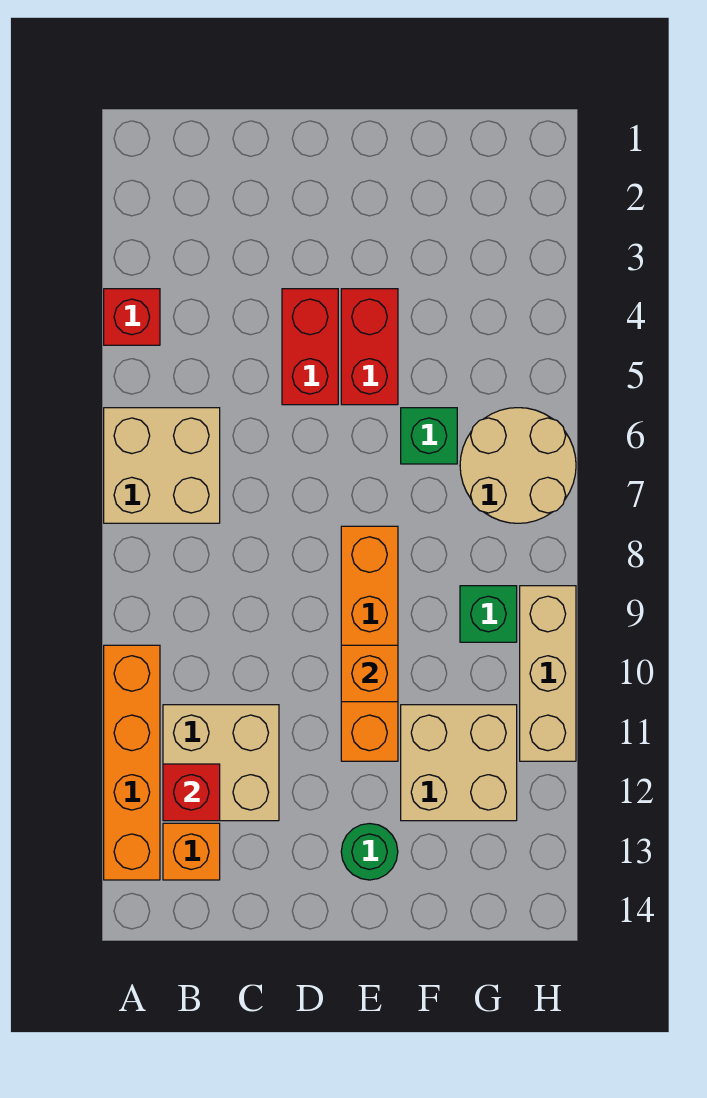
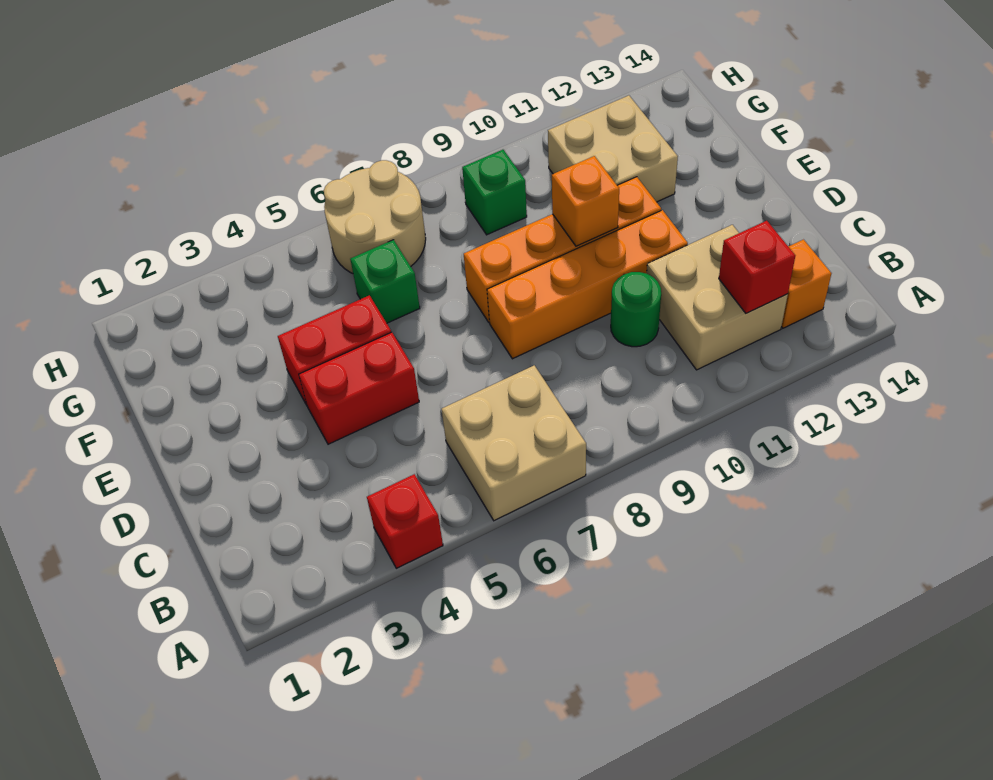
orange brick A10:A13 level 1 -> orange brick D8:D11 level 1
green round brick E13 level 1 -> green round brick C10 level 1
tan brick H9:H11 level 1 -> none

